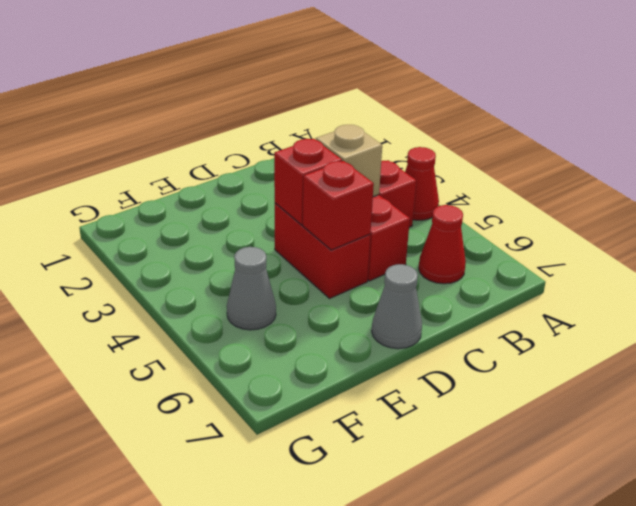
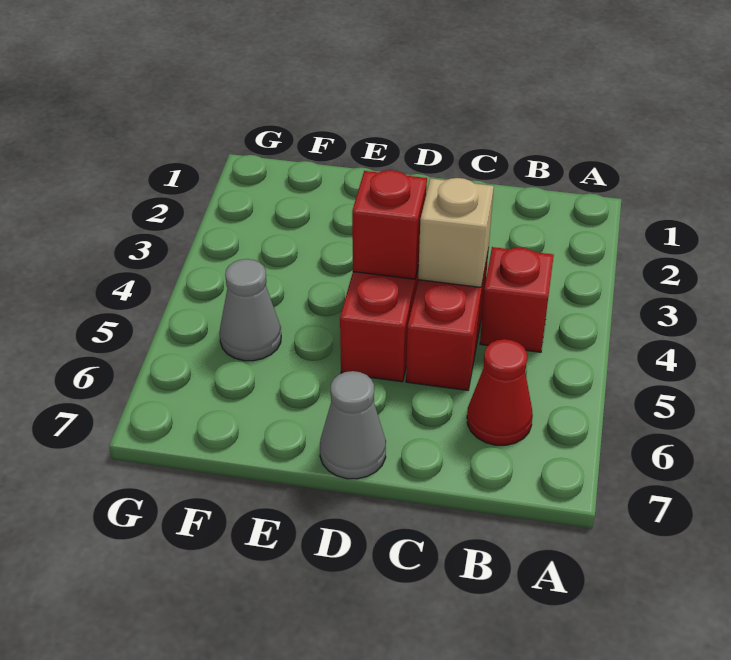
red cone A4 level 1 -> none
red brick D5 level 2 -> none

